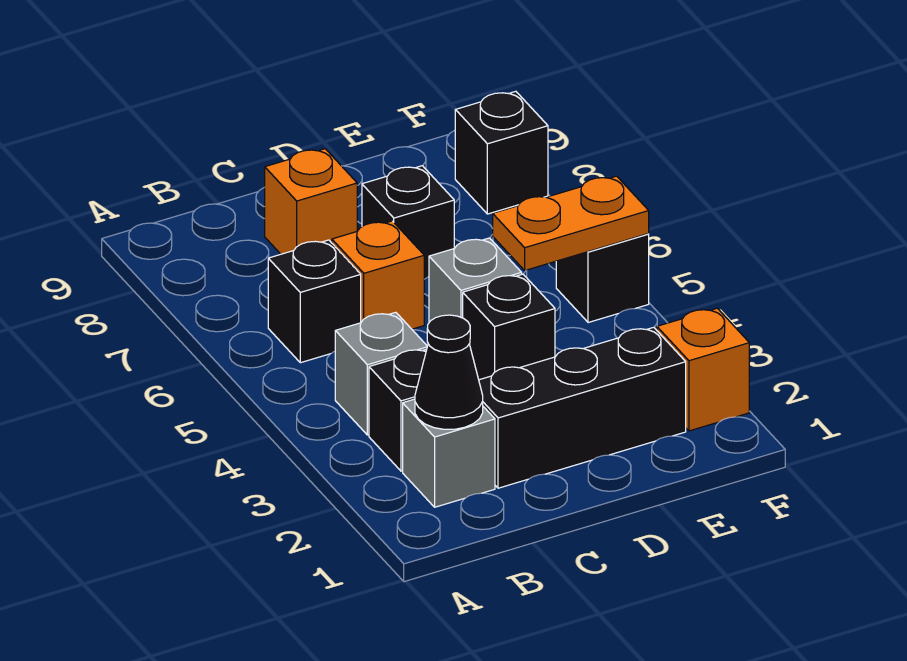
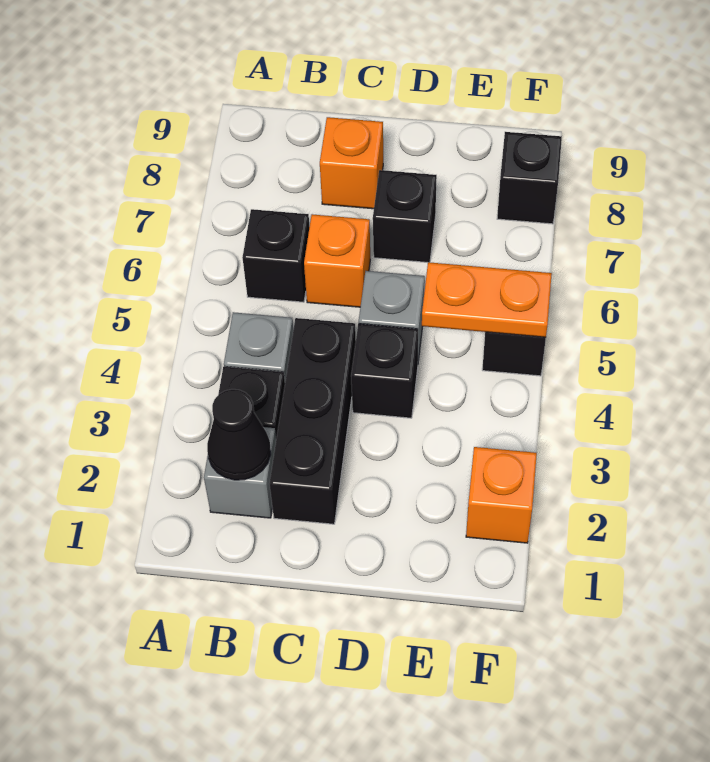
black brick C2:E2 level 1 -> black brick C2:C4 level 1

